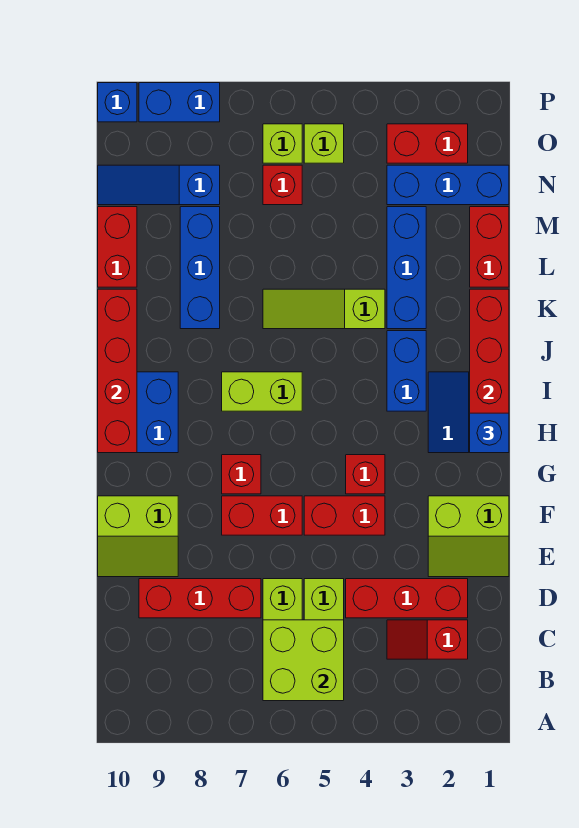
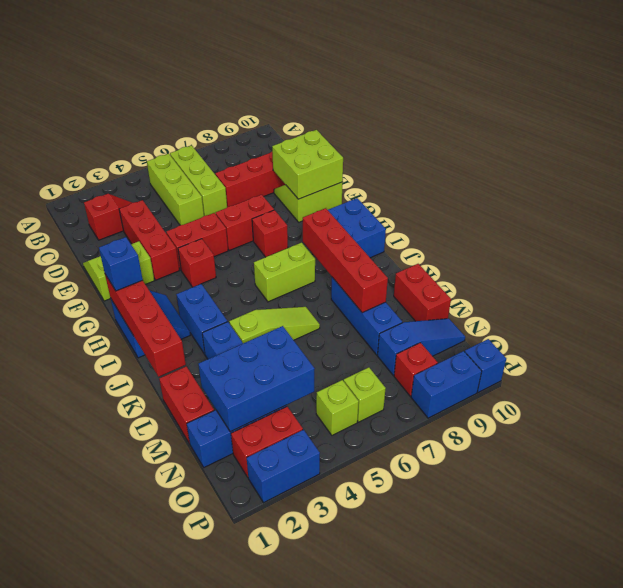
lime brick B5:C6 level 2 -> lime brick E9:F10 level 2
red brick D2:D4 level 1 -> red brick D3:F3 level 1
red brick H10:K10 level 2 -> red brick I8:L8 level 2
none -> blue brick M2:N4 level 2
red brick N6 level 1 -> red brick O8 level 1
none -> blue brick P2:P3 level 1

